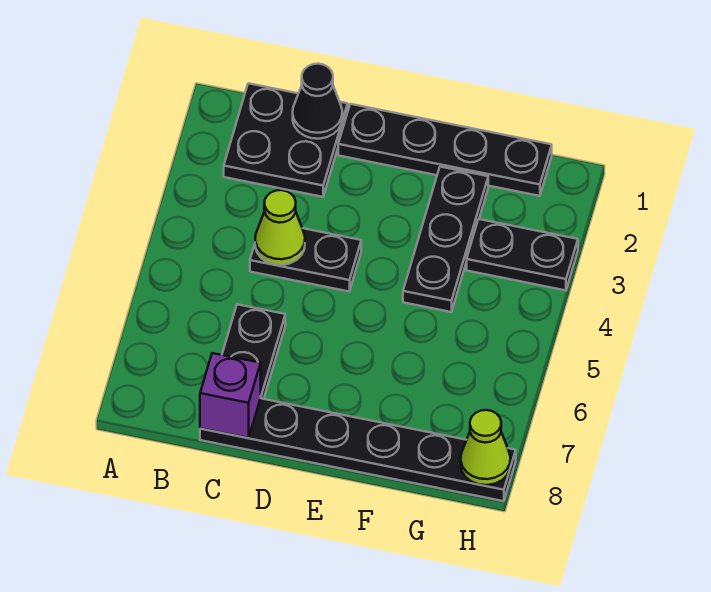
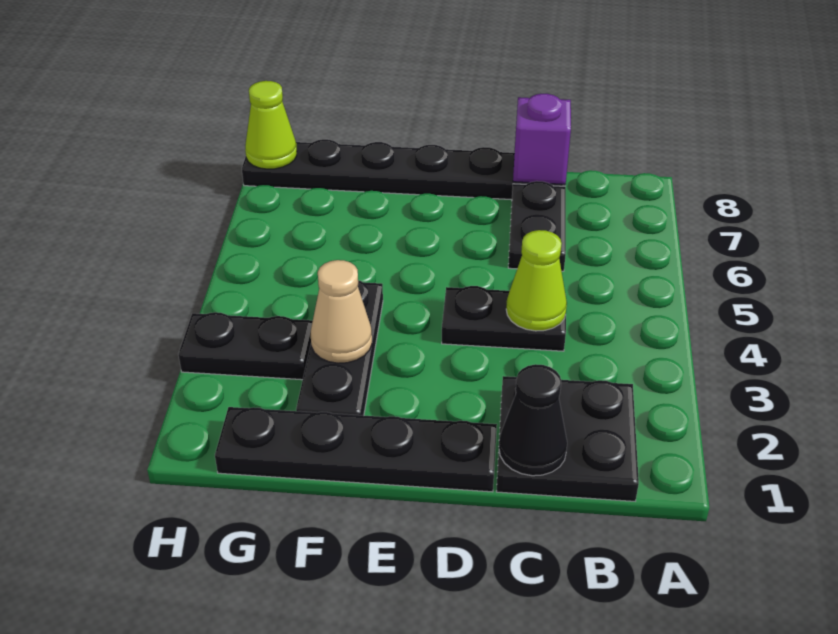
none -> tan cone F3 level 2

